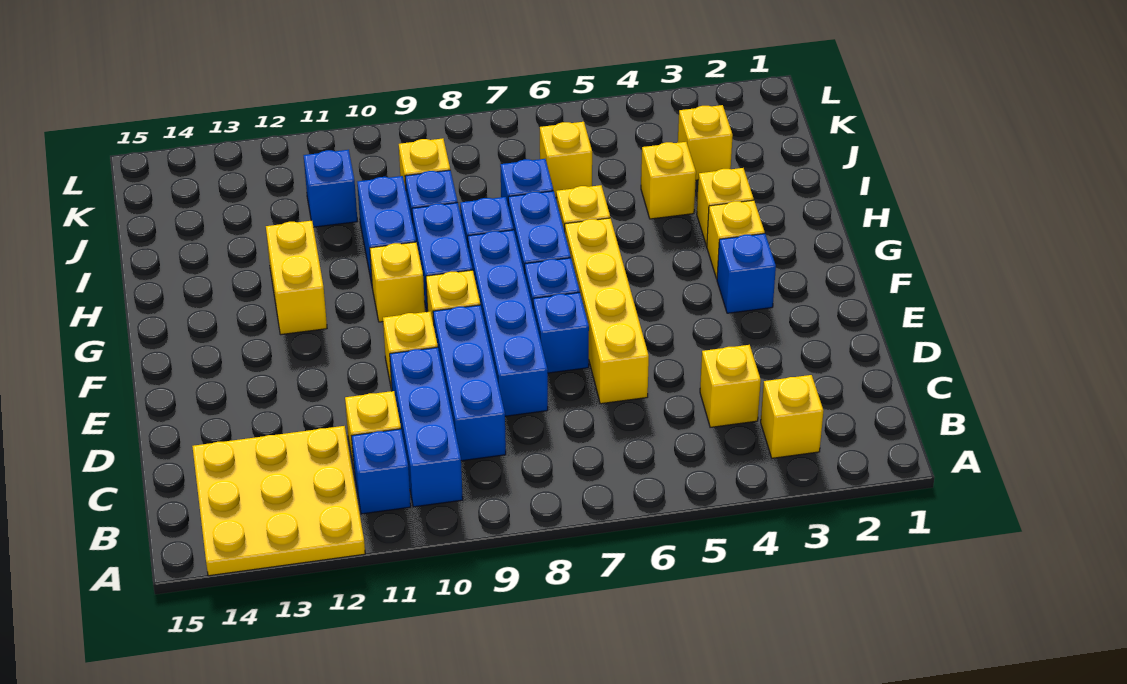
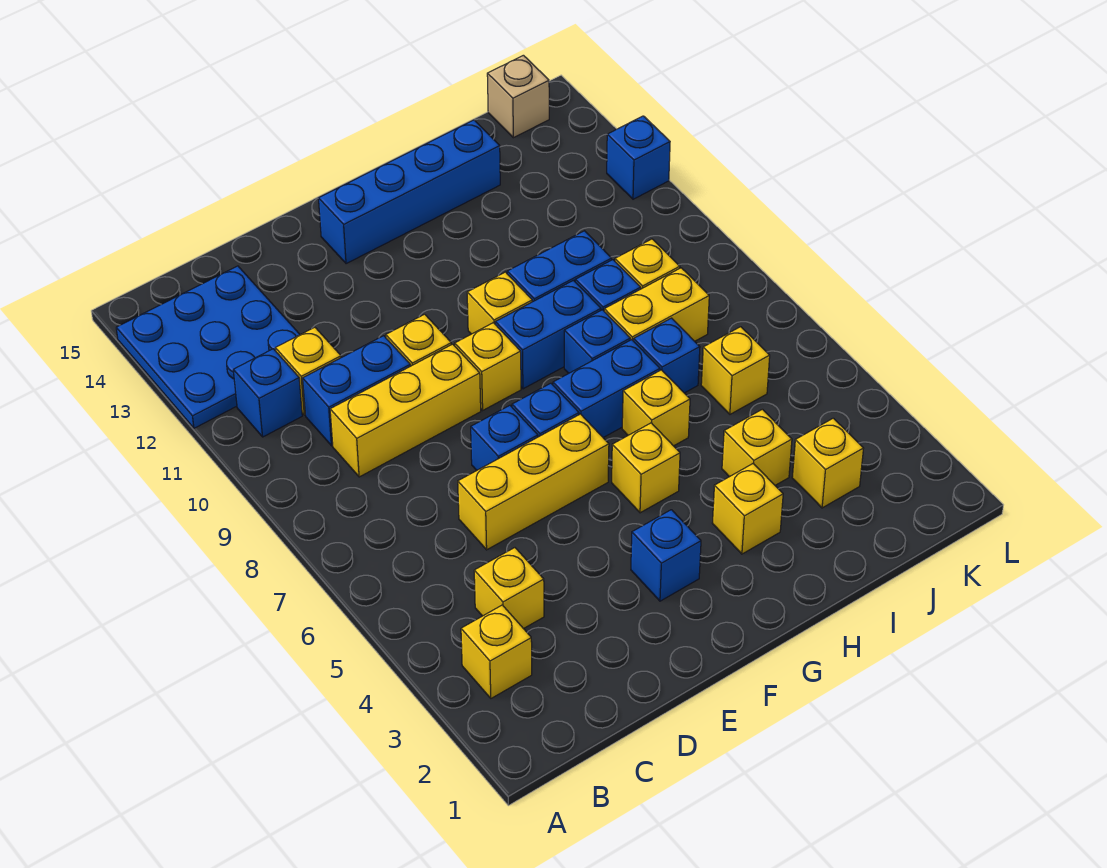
yellow plate A12:C14 level 1 -> blue plate A12:C14 level 1
blue brick B10:D10 level 1 -> blue brick C10:D10 level 1
blue brick C9:E9 level 1 -> yellow brick C9:E9 level 1
yellow brick D6:G6 level 1 -> yellow brick D6:F6 level 1
blue brick D8:G8 level 1 -> blue brick F14:I14 level 1
yellow brick G3 level 1 -> yellow brick G5 level 1
yellow brick G12:H12 level 1 -> yellow brick I8:J8 level 1
blue brick J11 level 1 -> blue brick L12 level 1
none -> tan brick K15 level 1

